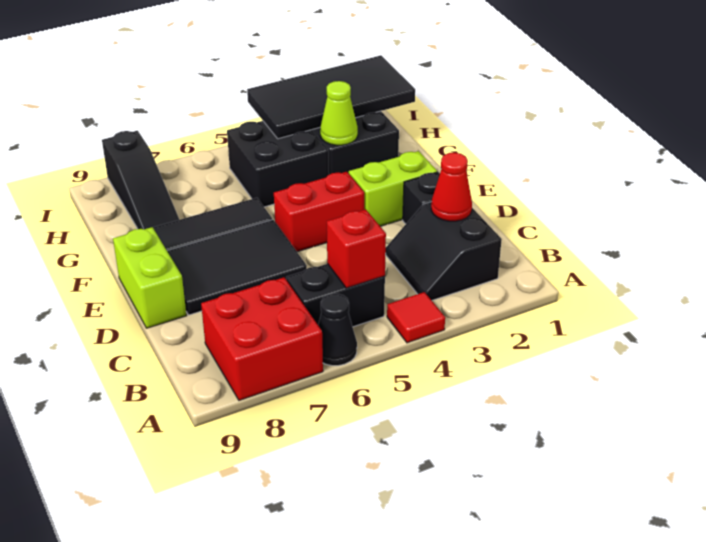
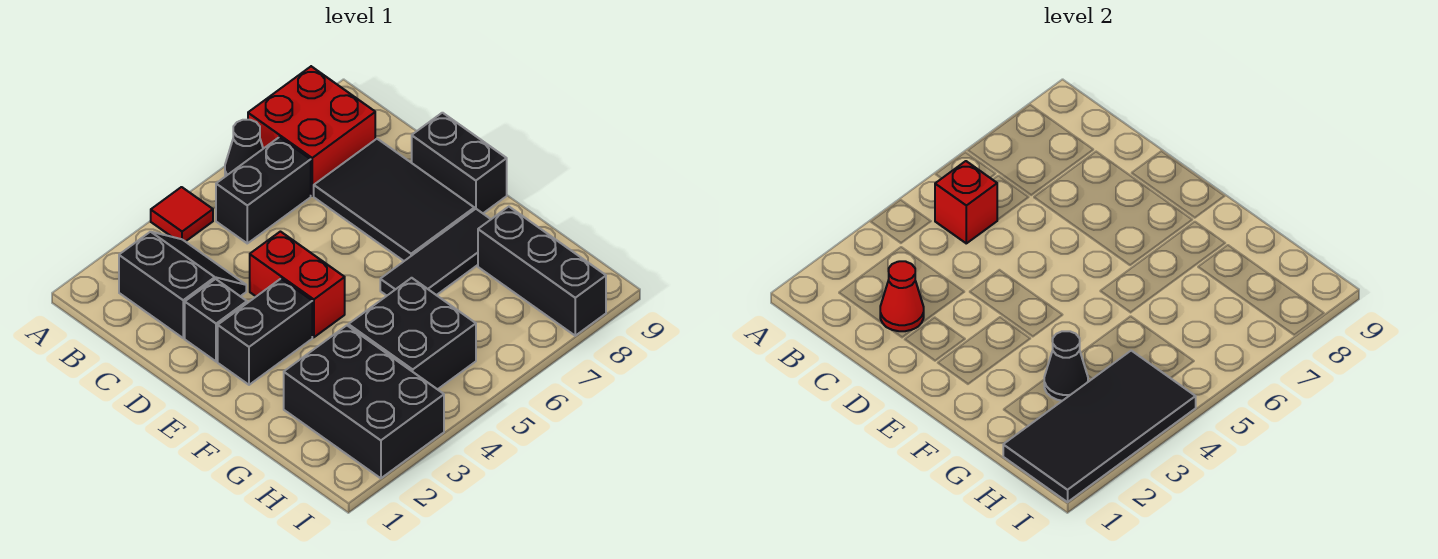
black tile D6:E8 level 1 -> black tile C7:E8 level 1
lime brick D9:E9 level 1 -> black brick D9:E9 level 1
lime brick E2:E3 level 1 -> black brick E2:E3 level 1
red brick E4:E5 level 1 -> red brick D4:E4 level 1
lime cone G3 level 2 -> black cone G3 level 2
black slope G8:I8 level 1 top I -> black brick G8:I8 level 1

